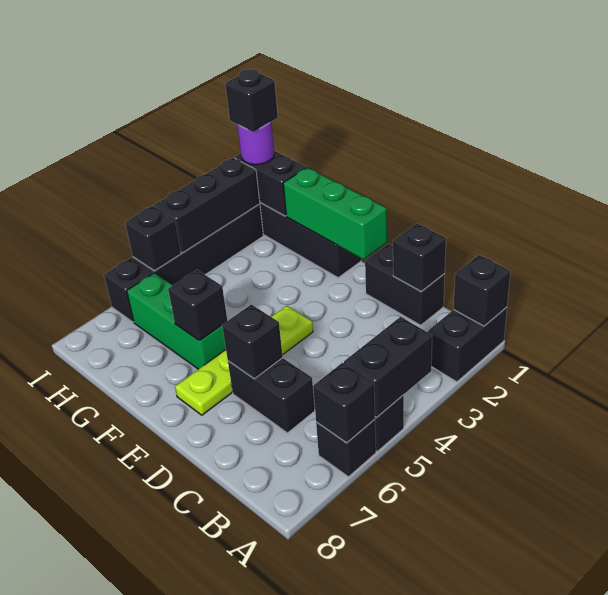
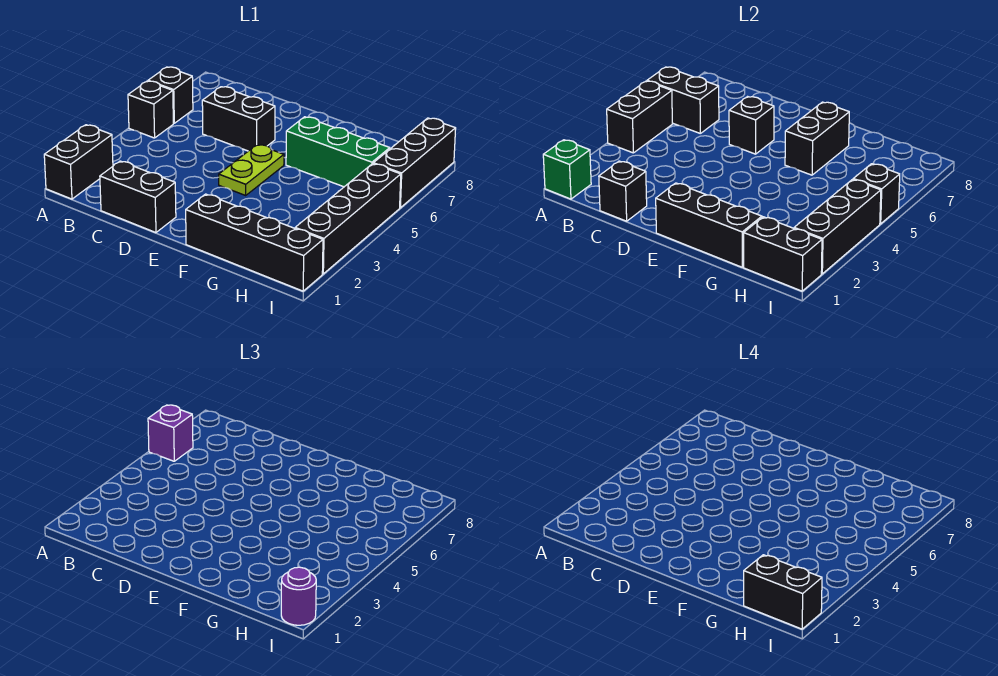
black brick A1 level 2 -> green brick A1 level 2
black brick A6 level 2 -> black brick A6:B6 level 2
none -> purple brick A6 level 3
green brick E1:G1 level 2 -> black brick E1:G1 level 2
lime plate E4:E7 level 1 -> lime plate E4:E5 level 1
black brick F6 level 2 -> black brick F6:F7 level 2
black brick I1 level 4 -> black brick H1:I1 level 4
black brick I6 level 1 -> black brick I6:I8 level 1

